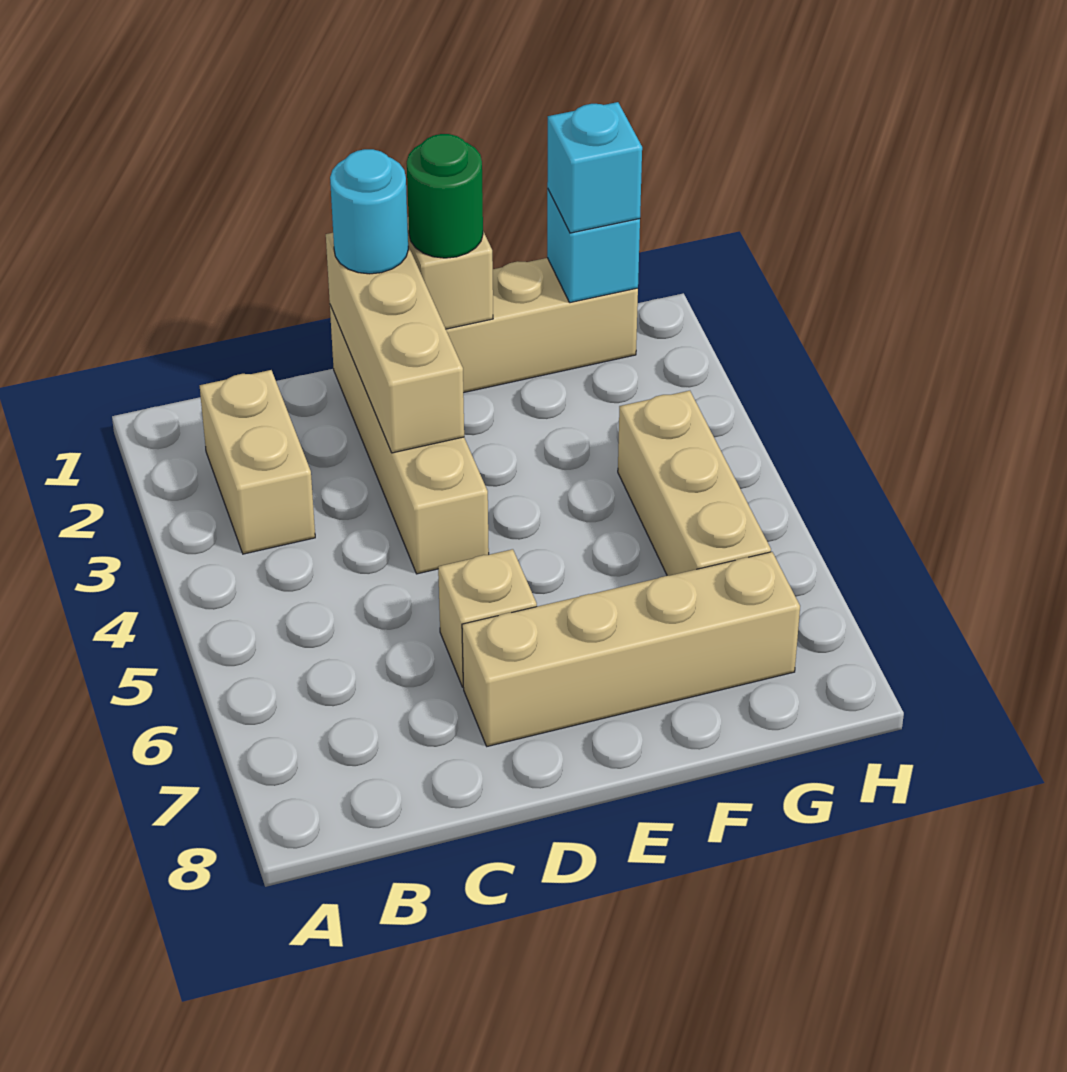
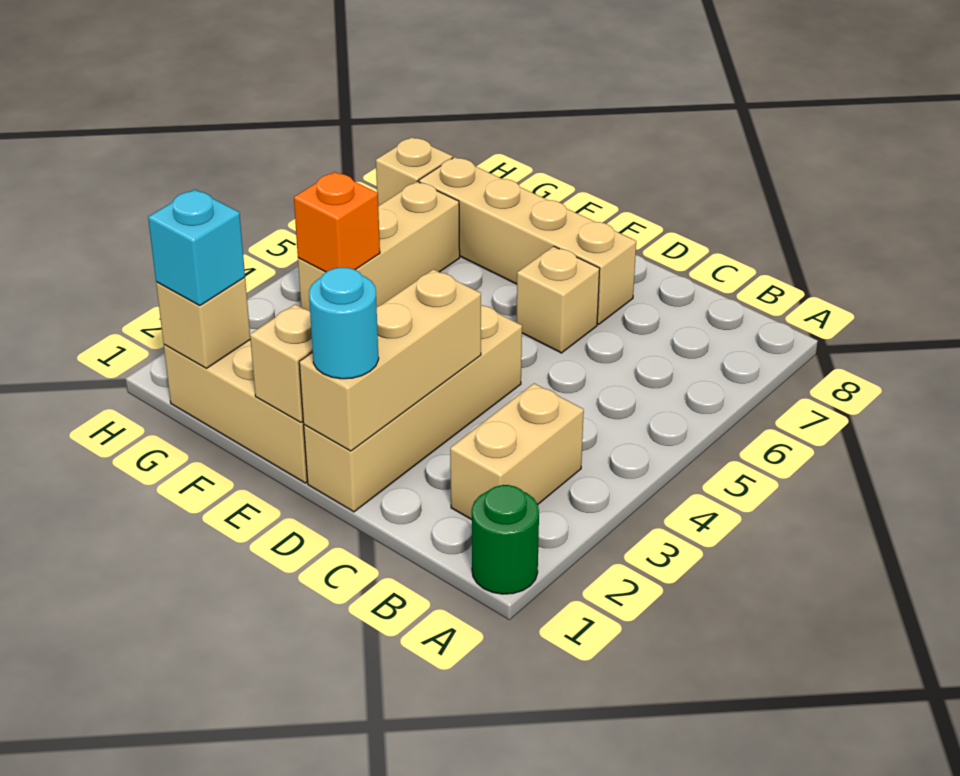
green round brick E1 level 3 -> green round brick A1 level 1
cyan brick G1 level 2 -> tan brick G1 level 2
none -> orange brick G4 level 2
none -> tan brick H7 level 1

